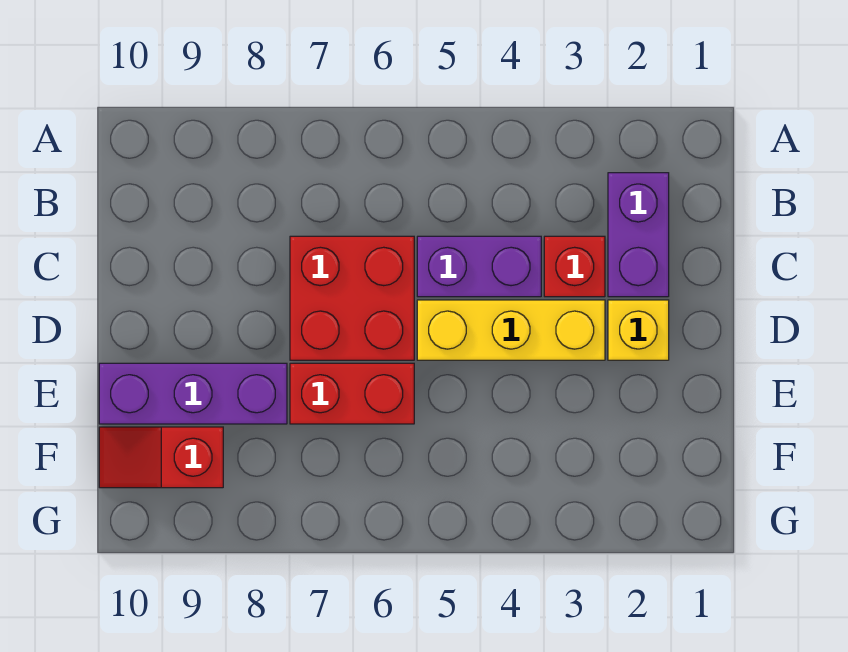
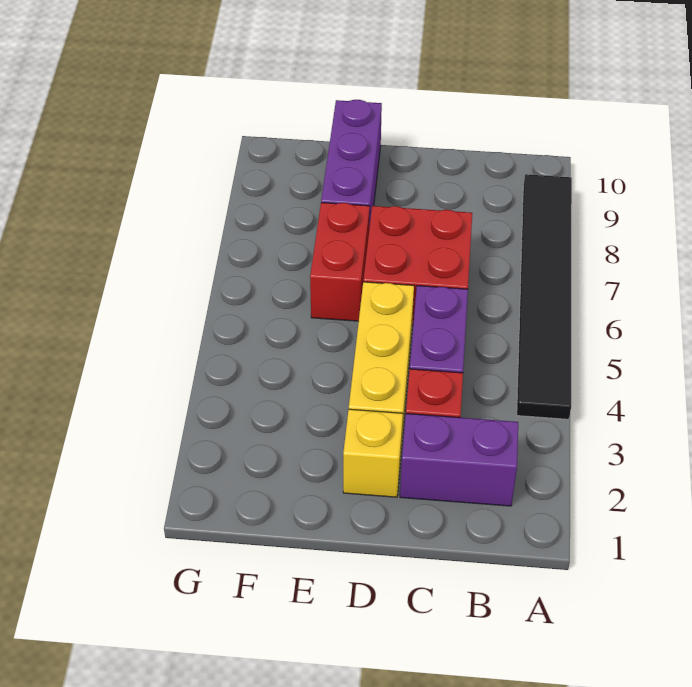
none -> black tile A4:A9 level 1
red slope F9:F10 level 1 top 9 -> none

